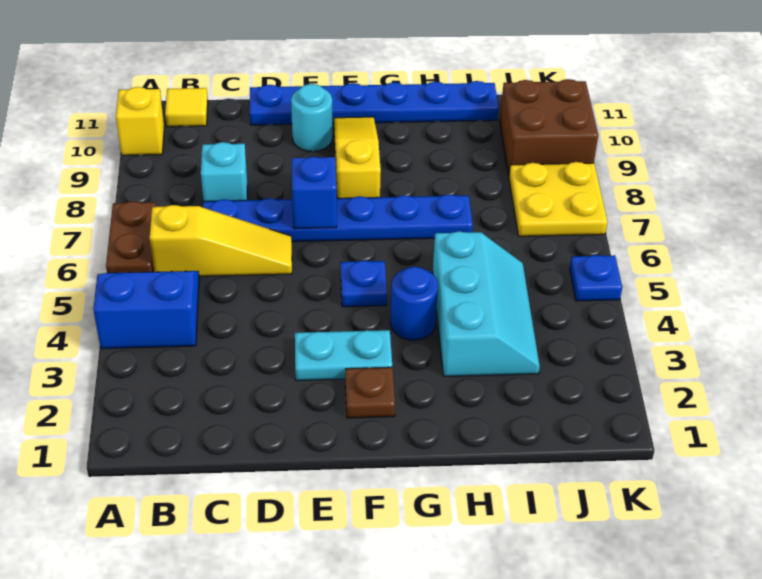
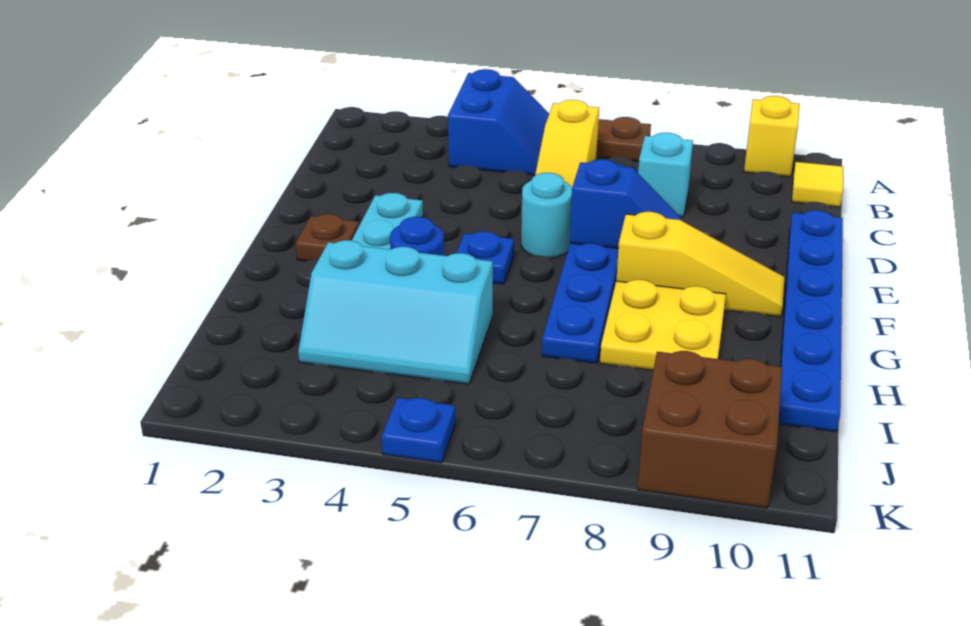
cyan round brick E10 level 1 -> cyan round brick E6 level 1
yellow plate J7:K8 level 1 -> yellow plate G8:H9 level 1

